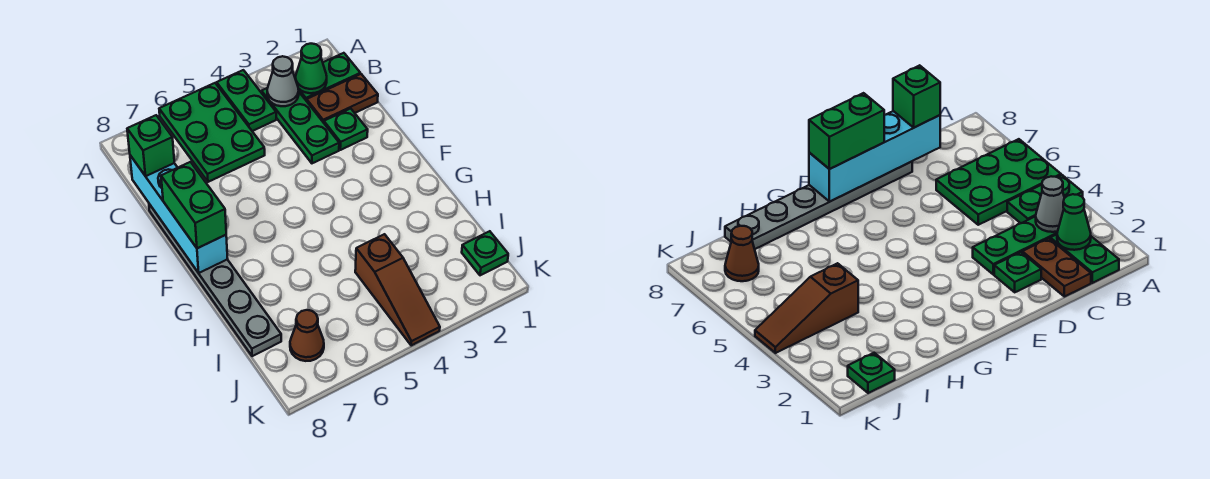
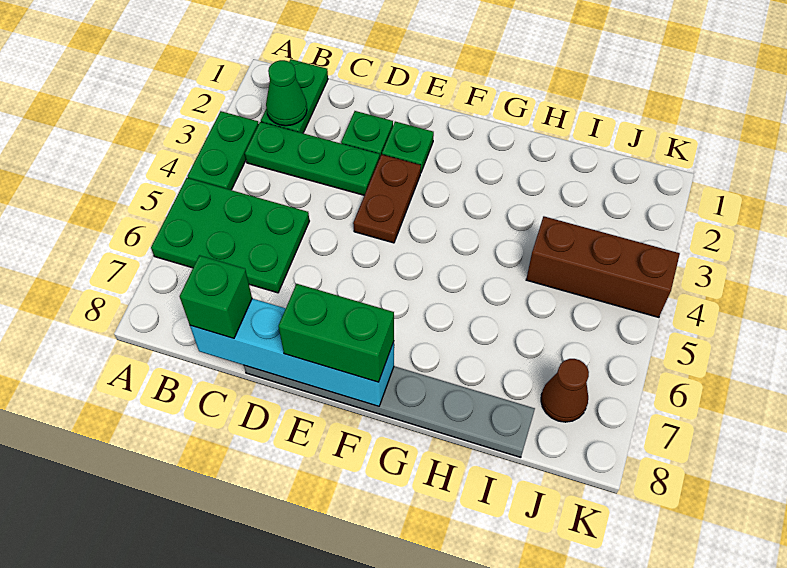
green plate A4:B4 level 1 -> green plate A3:A4 level 1
grey cone B3 level 2 -> none
brown plate C1:C2 level 1 -> brown plate E3:E4 level 1
brown slope I4:K4 level 1 top I -> brown brick I4:K4 level 1
green plate J1 level 1 -> green plate E2 level 1

